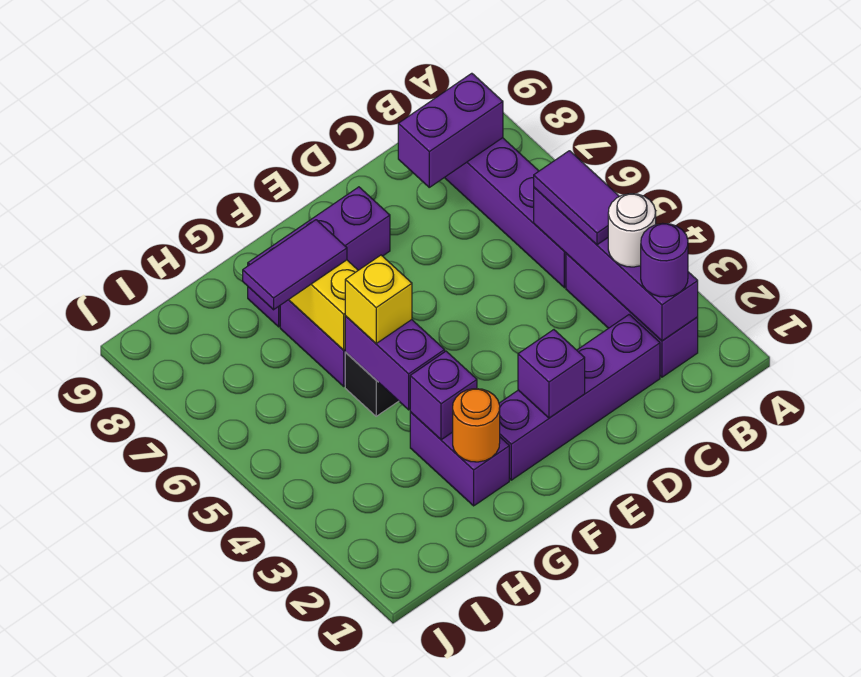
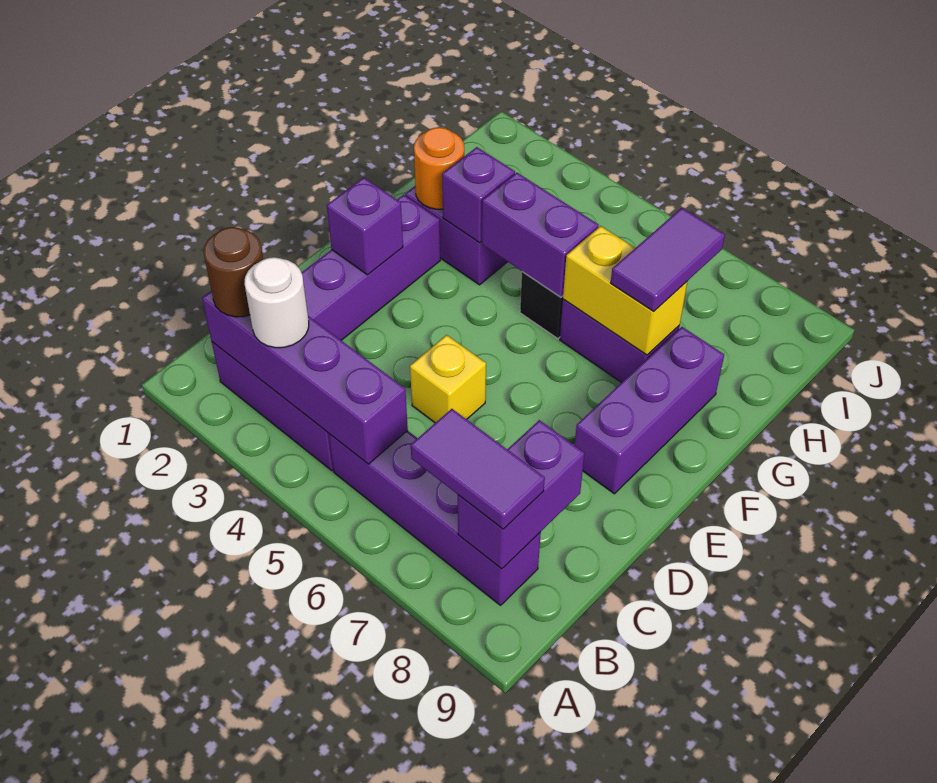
purple round brick B2 level 3 -> brown round brick B2 level 3
purple tile B4:B5 level 3 -> purple tile B7:B8 level 3
yellow brick G5 level 3 -> yellow brick D5 level 1

